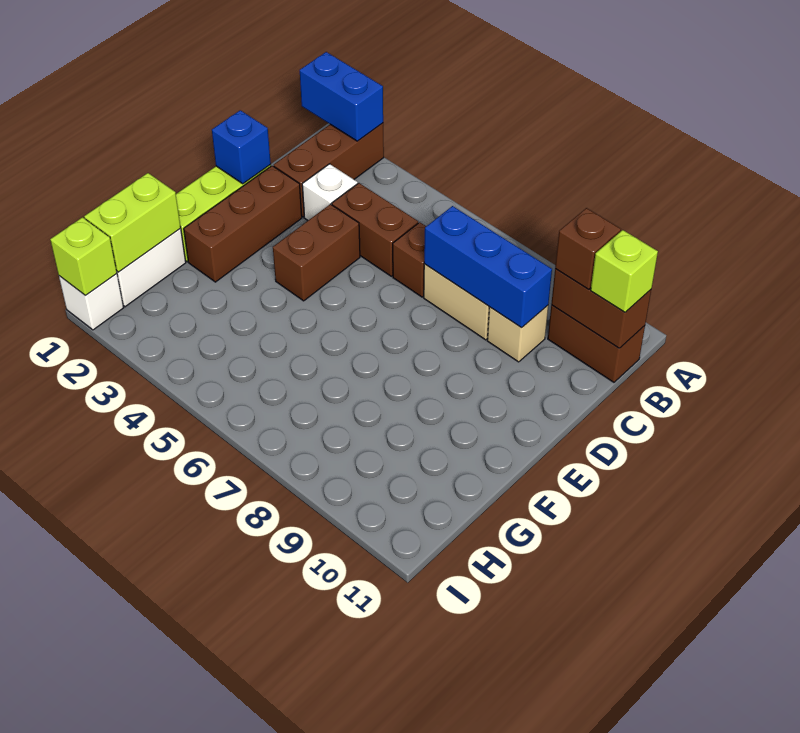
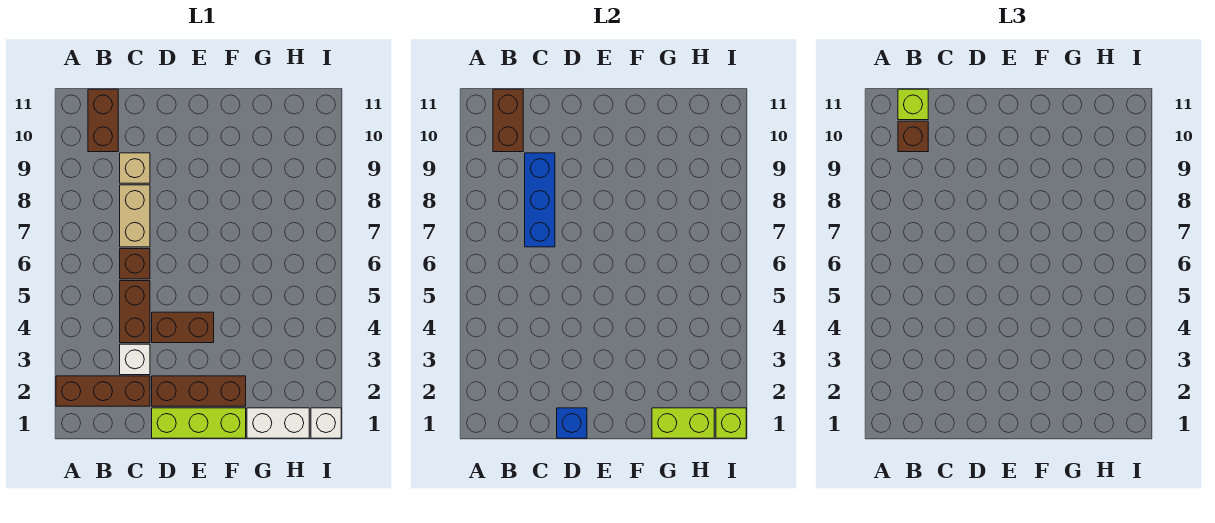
blue brick A1:A2 level 2 -> none

